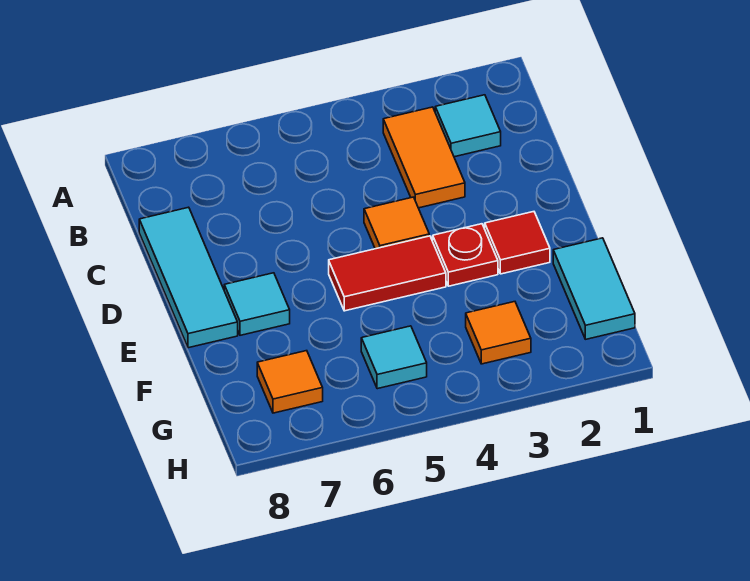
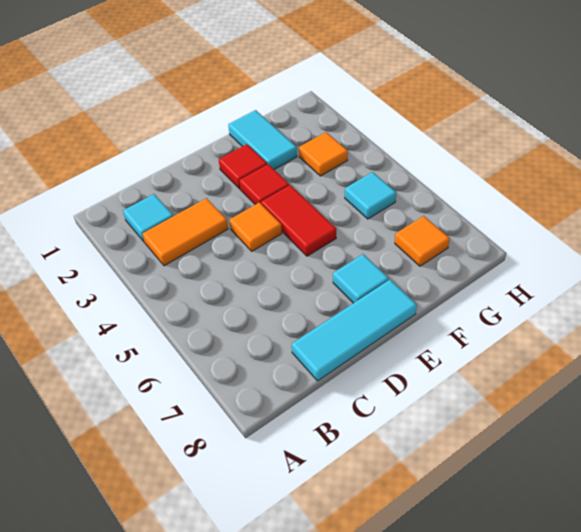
red plate E3 level 1 -> red tile E3 level 1
cyan tile F1:G1 level 1 -> cyan tile F1:F2 level 1

